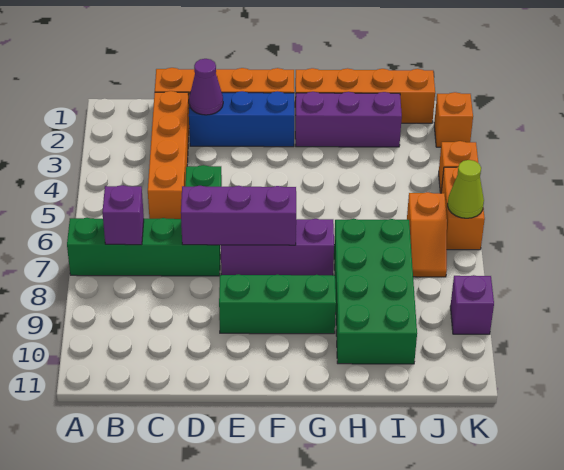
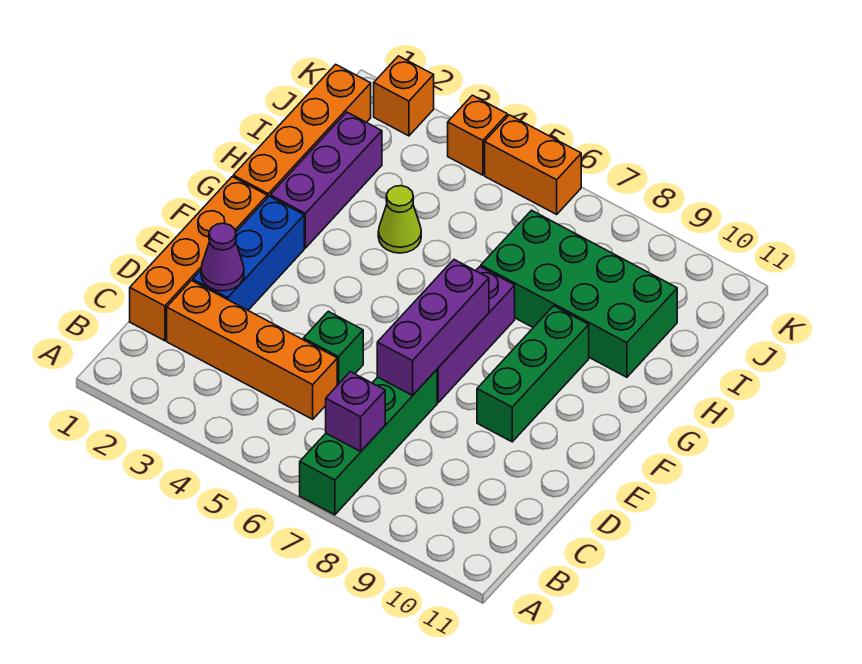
orange slope J6:J7 level 1 top 6 -> none
lime cone K6 level 2 -> lime cone H4 level 1
purple brick K9 level 1 -> none

